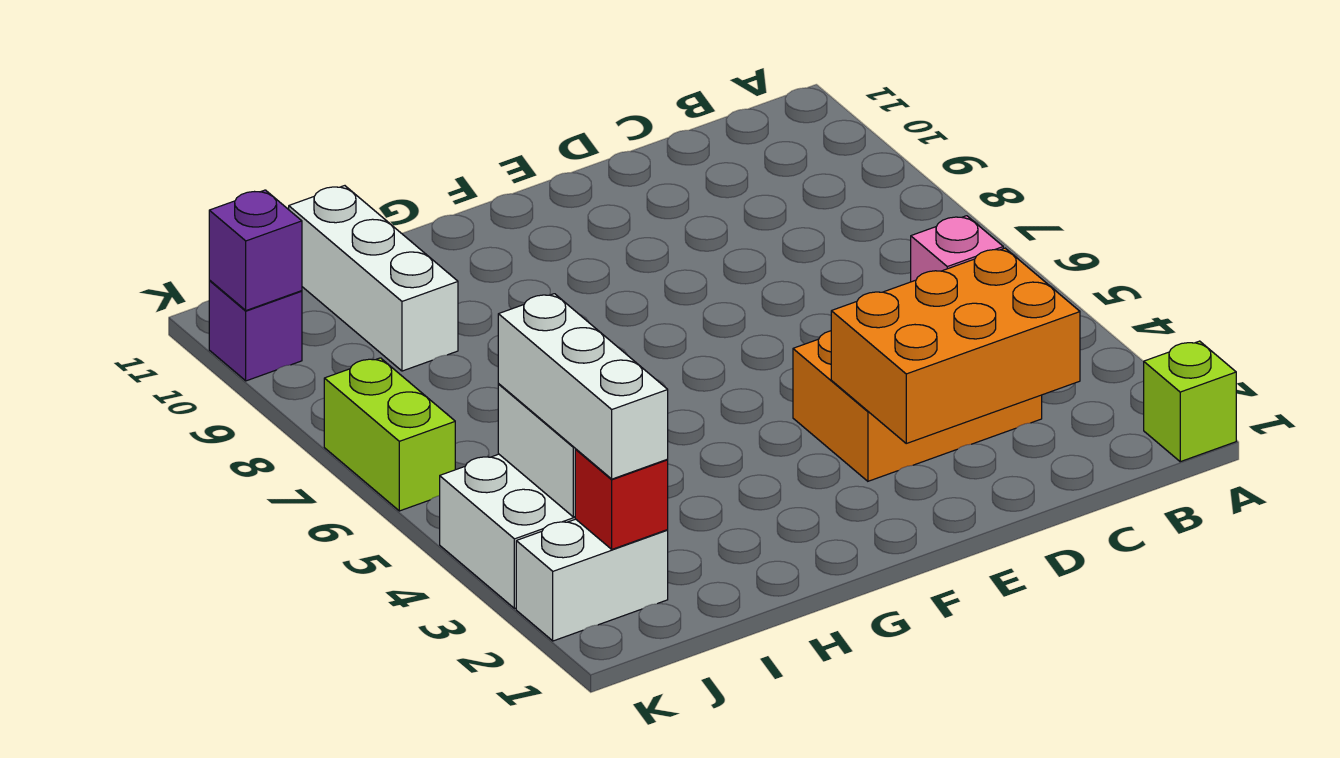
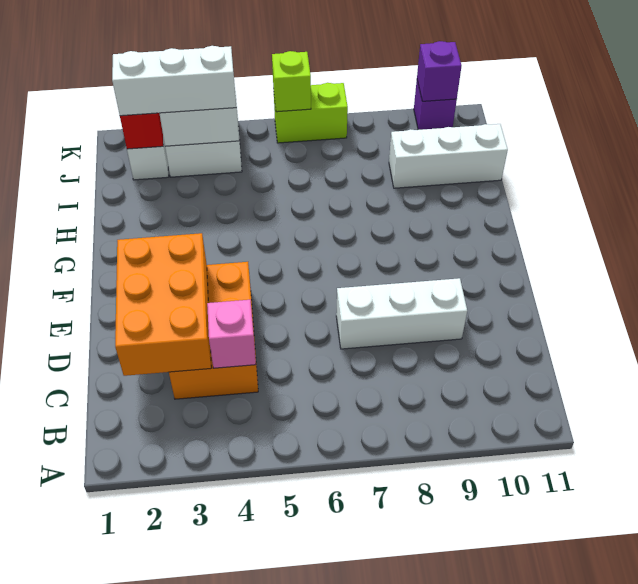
lime brick A1 level 1 -> lime brick K6 level 2
none -> white brick D7:D9 level 1

